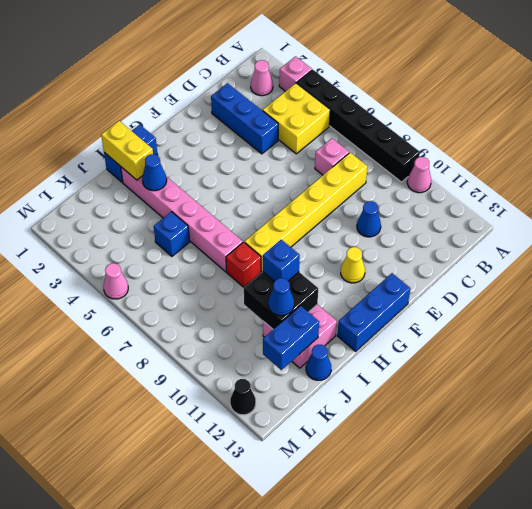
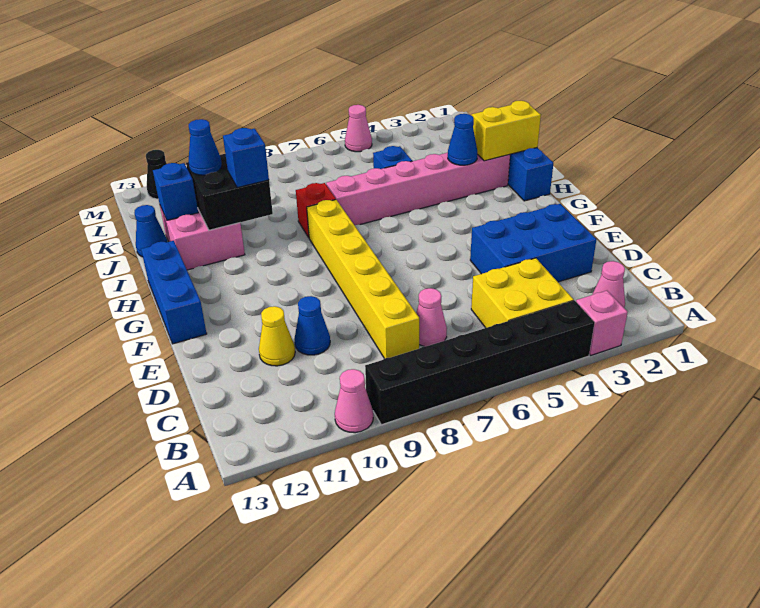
pink brick C7 level 1 -> pink cone C7 level 1
blue brick D2:D4 level 1 -> blue brick D2:E4 level 1
yellow cone F11 level 1 -> yellow cone D11 level 1
blue brick J12:K12 level 2 -> blue brick J12 level 2

